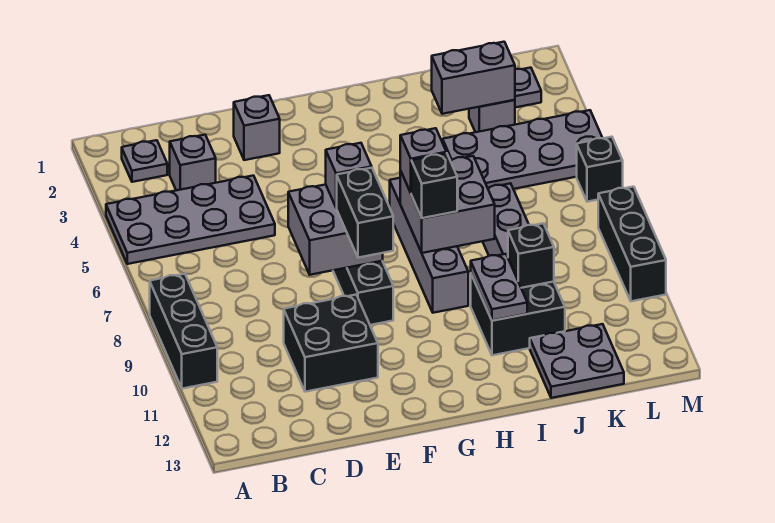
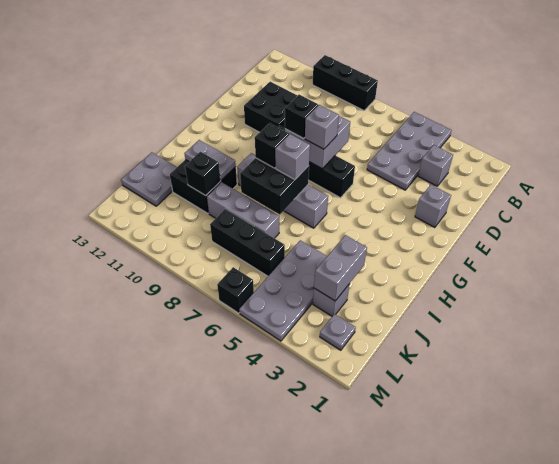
grey plate B2 level 1 -> none
black brick F8:F9 level 3 -> black brick F8 level 3
grey brick H7:I8 level 2 -> black brick H7:I8 level 2
black brick M8:M10 level 1 -> black brick K6:K8 level 1

